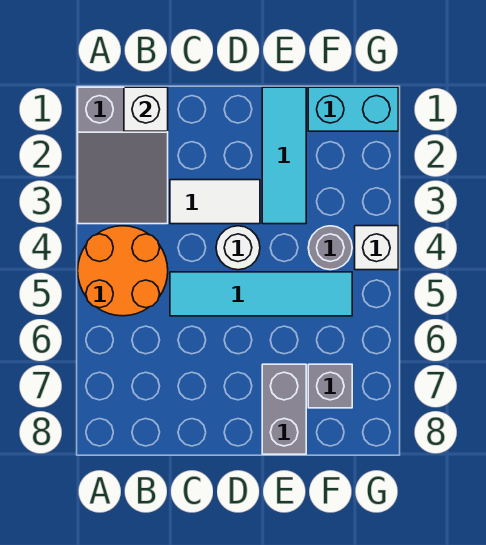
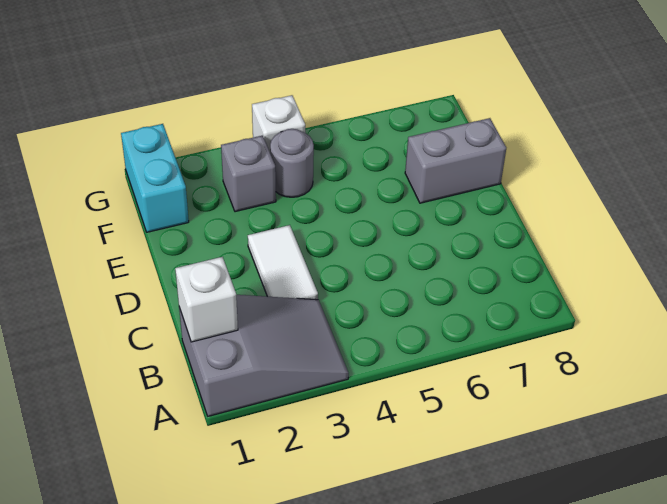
orange round brick A4:B5 level 1 -> none
cyan tile C5:F5 level 1 -> none
white round brick D4 level 1 -> none
cyan tile E1:E3 level 1 -> none
grey brick F7 level 1 -> grey brick F3 level 1

